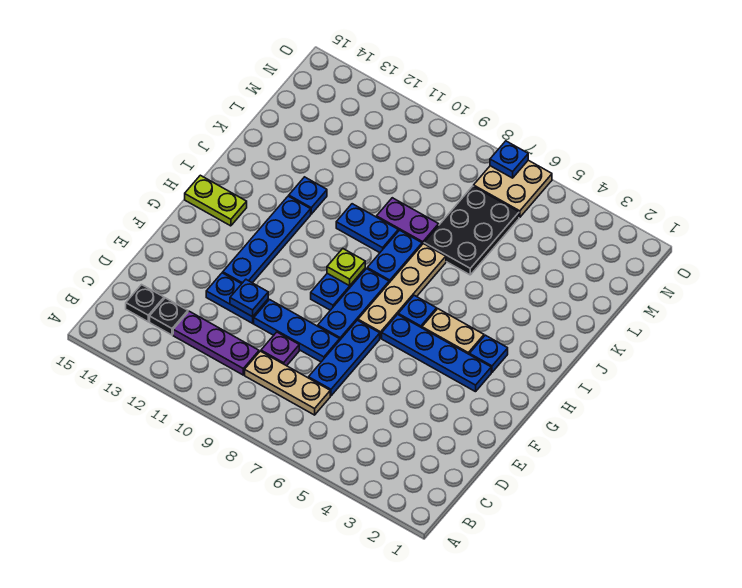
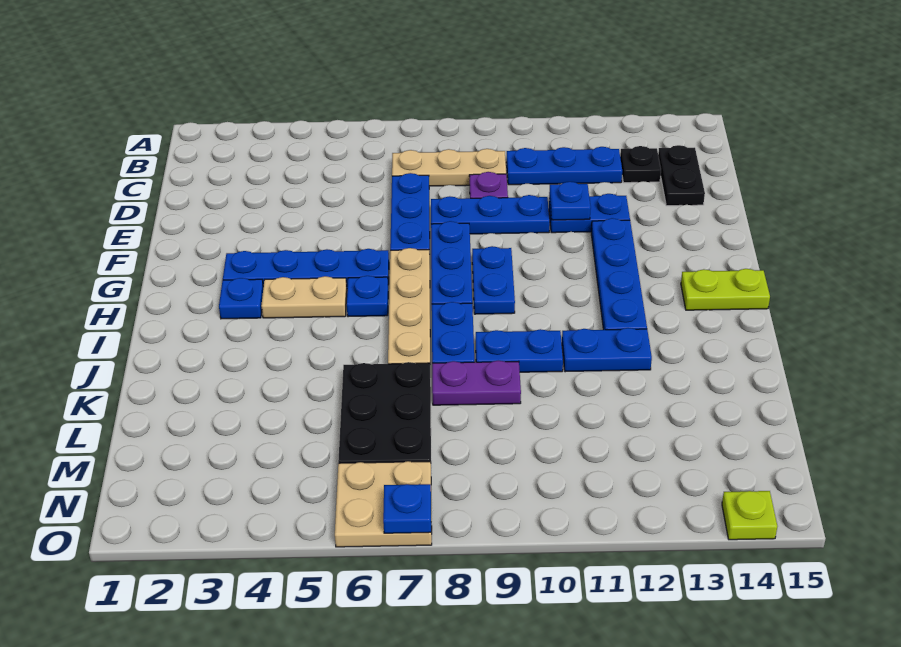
purple plate C10:C12 level 1 -> blue plate C10:C12 level 1
black plate C14 level 1 -> black plate C14:D14 level 1
lime plate H9 level 2 -> lime plate O14 level 1
blue plate J12 level 1 -> blue plate J11:J12 level 1

